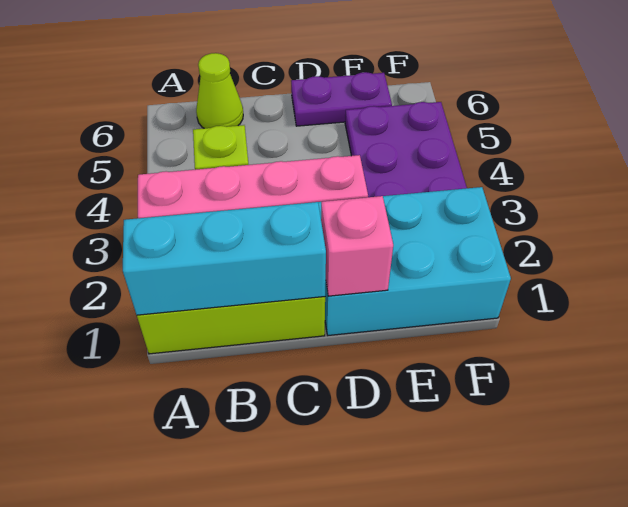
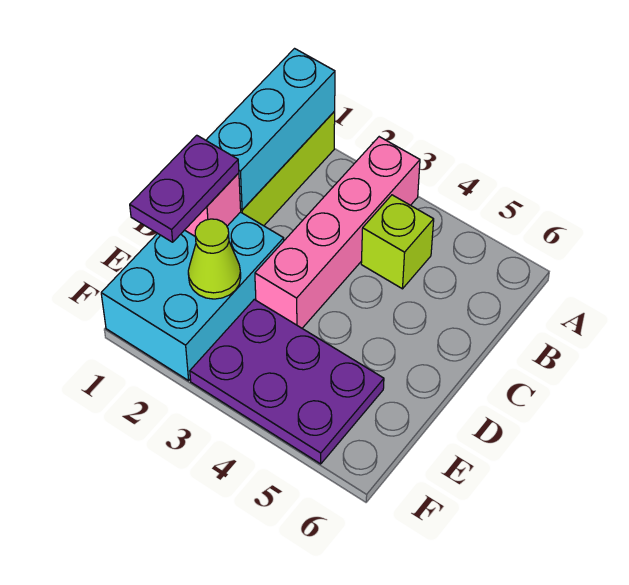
lime cone B6 level 1 -> lime cone E2 level 2
purple plate D6:E6 level 1 -> purple plate D1:E1 level 3

